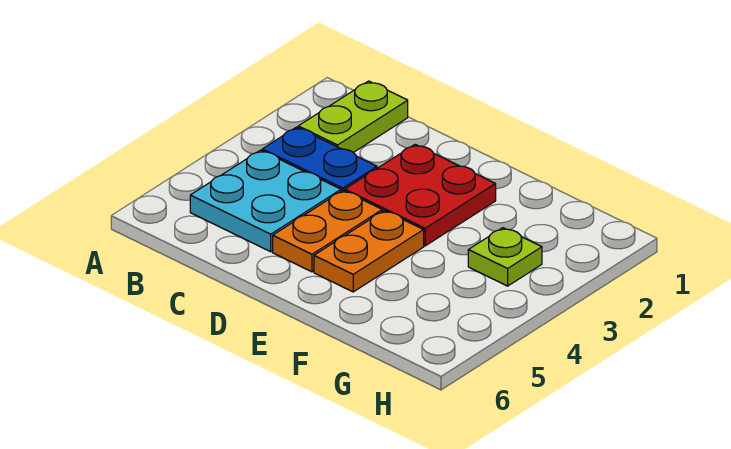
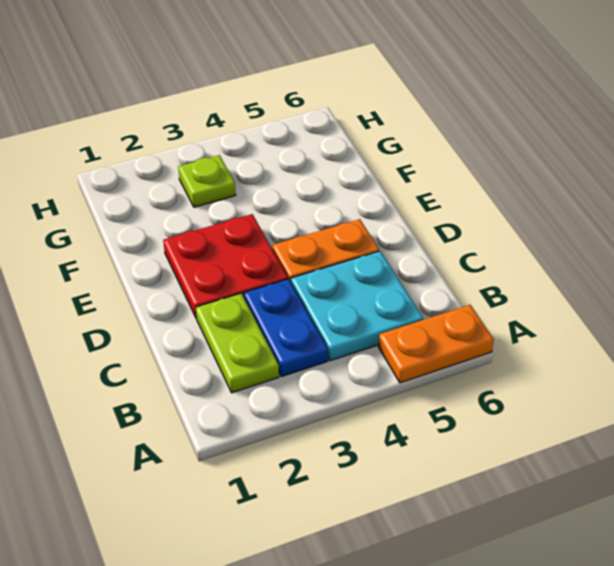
lime plate B1:B2 level 1 -> lime plate B2:C2 level 1
orange plate E4:E5 level 1 -> orange plate A5:A6 level 1

